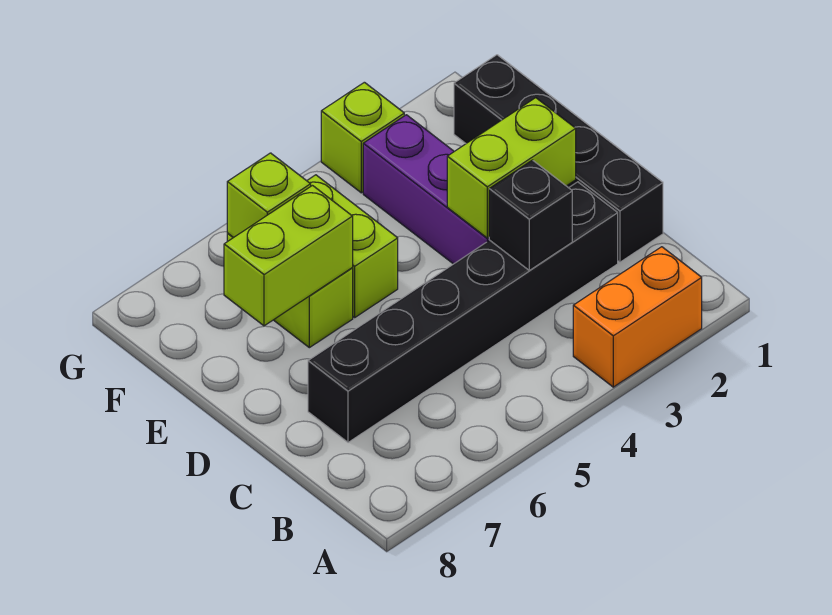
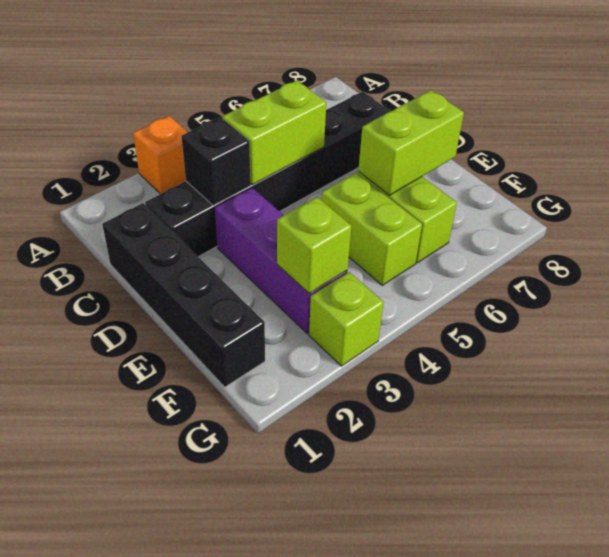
orange brick A2:A3 level 1 -> orange brick A3 level 1
lime brick D2:D3 level 2 -> lime brick C4:C5 level 2
lime brick F6 level 2 -> lime brick F3 level 2

